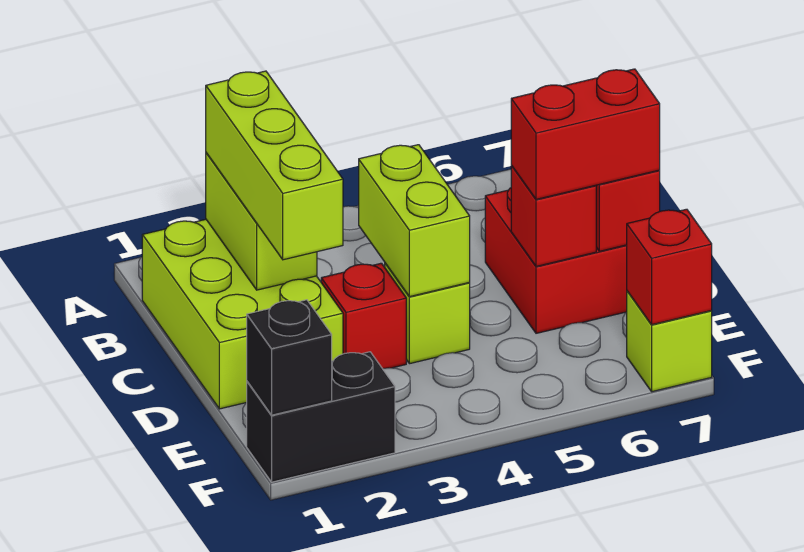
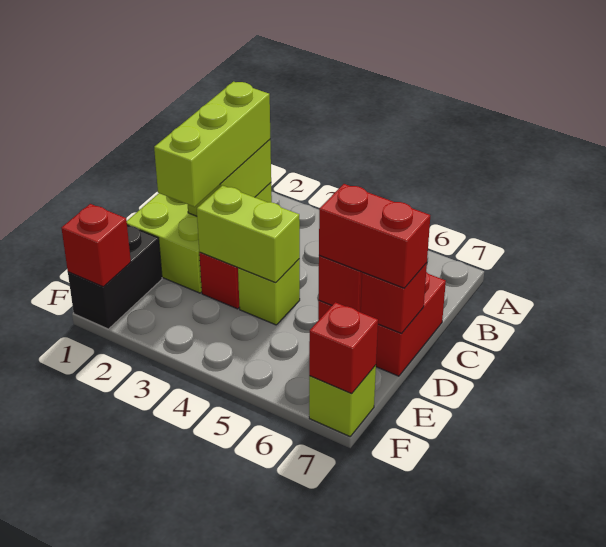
lime brick C4:D4 level 2 -> lime brick D3:D4 level 2
black brick F1:F2 level 1 -> black brick E1:F1 level 1
black brick F1 level 2 -> red brick F1 level 2

